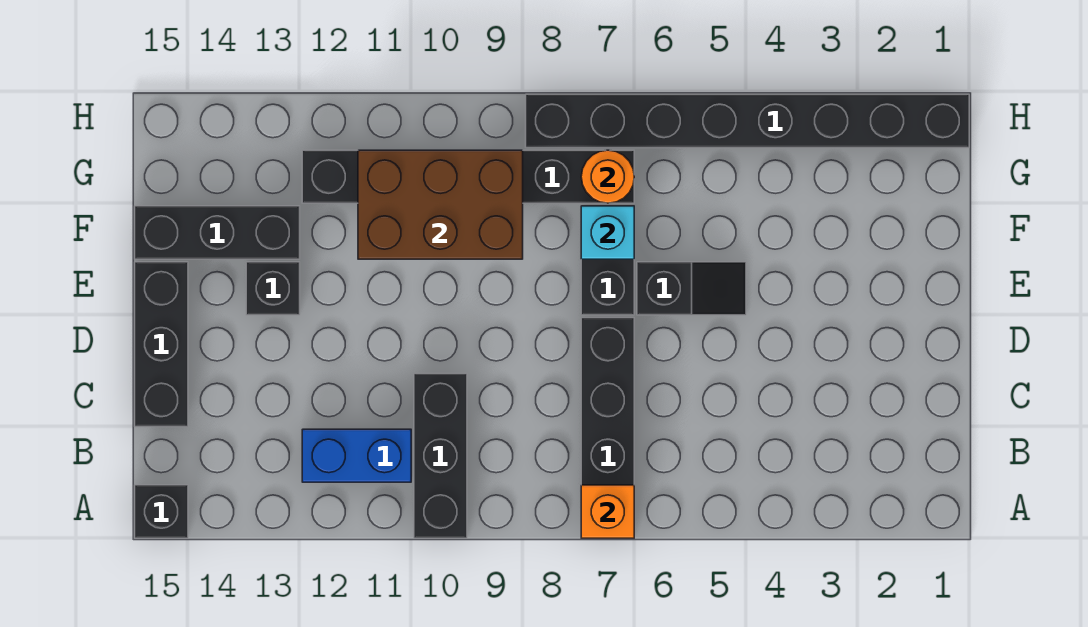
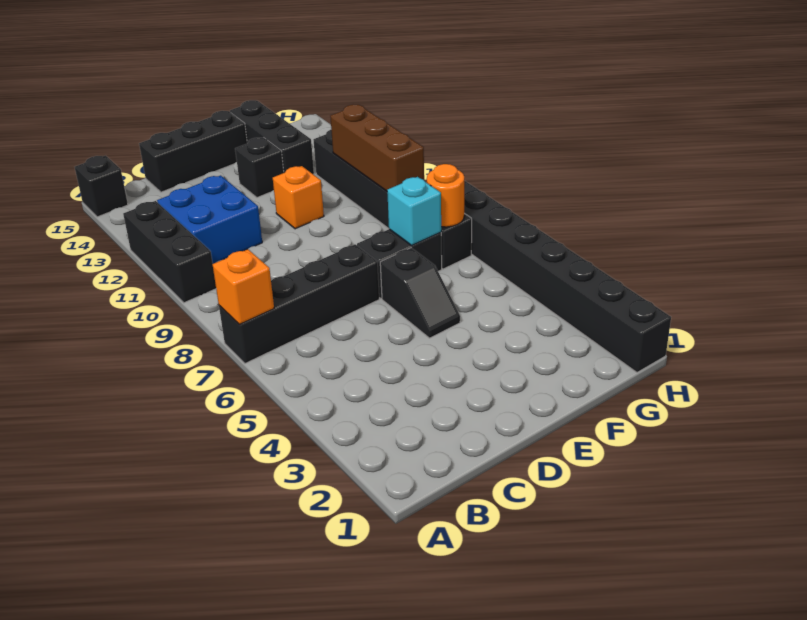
black brick A10:C10 level 1 -> black brick A10:A12 level 1
blue brick B11:B12 level 1 -> blue brick B11:C12 level 1
none -> orange brick E11 level 1
brown brick F9:G11 level 2 -> brown brick G9:G11 level 2

